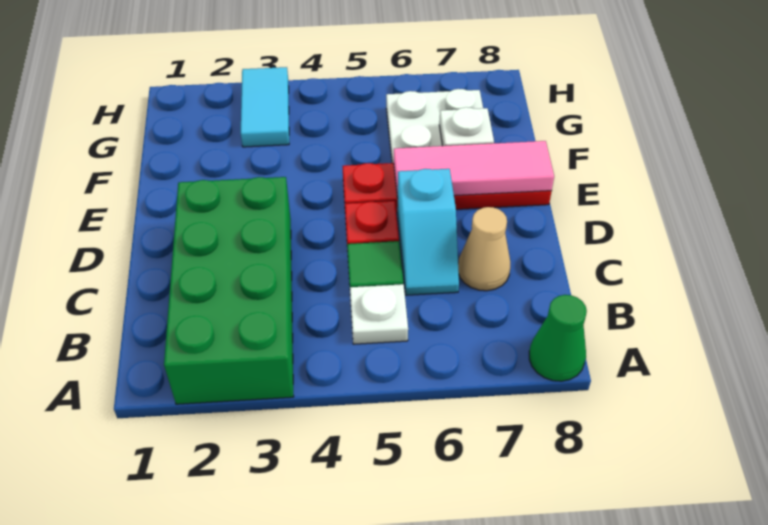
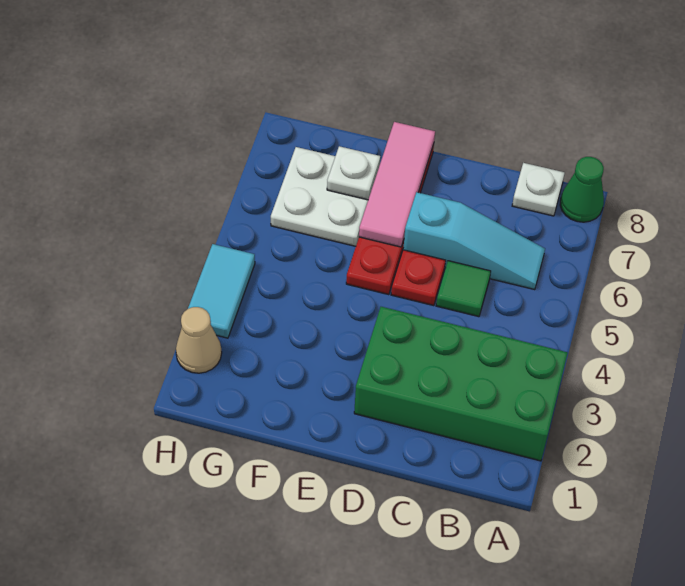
white plate B5 level 1 -> white plate B8 level 1
cyan slope C6:D6 level 1 top D -> cyan slope B6:D6 level 1 top D
tan cone C7 level 1 -> tan cone H2 level 1
cyan tile G3:H3 level 1 -> cyan tile H3:H4 level 1

